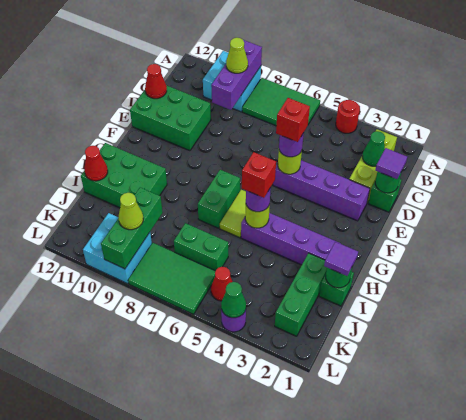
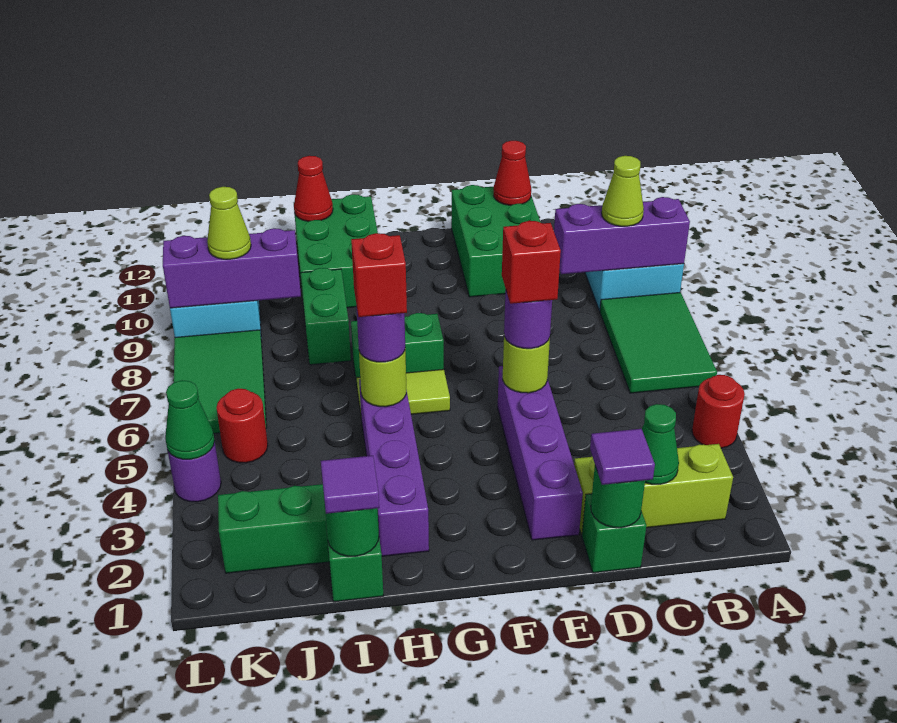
green brick J6:J7 level 1 -> green brick I8:I9 level 1
green brick J9:L9 level 2 -> purple brick J9:L9 level 2
red cone K5 level 1 -> red round brick K5 level 1

